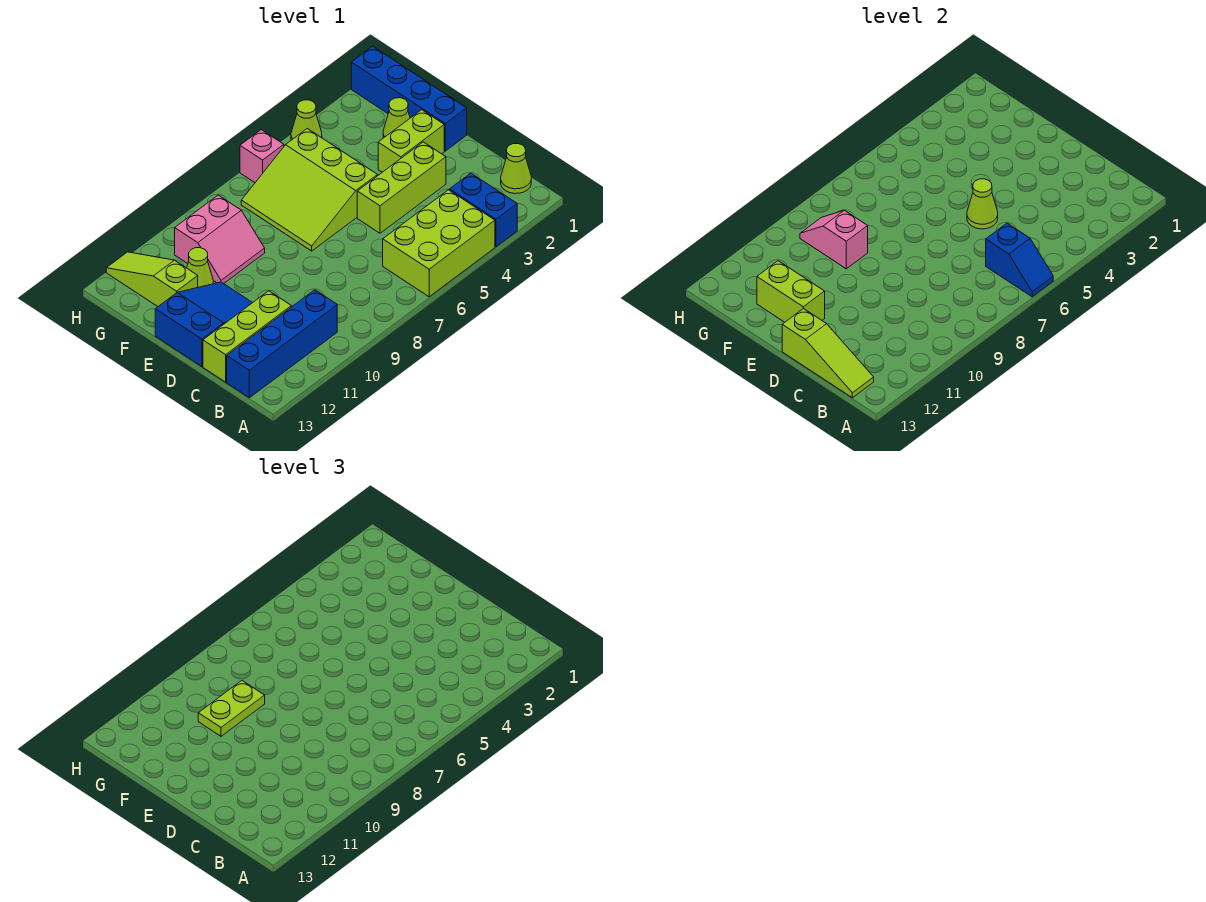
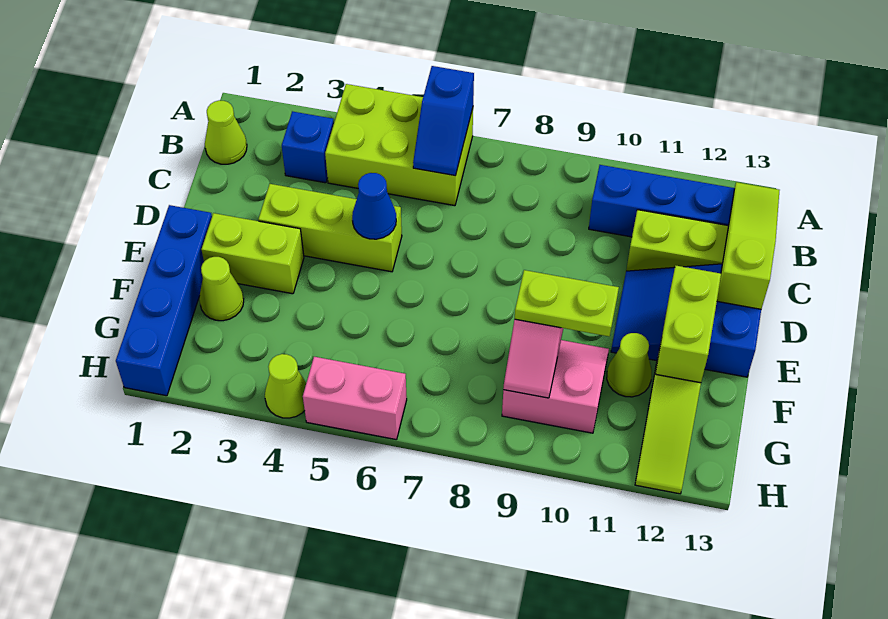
blue brick A3:B3 level 1 -> blue brick B3 level 1
blue slope A6:B6 level 2 top B -> blue slope A6:B6 level 2 top A
lime cone D5 level 2 -> blue cone D5 level 2
lime slope E5:G7 level 1 top 5 -> none
pink brick H6 level 1 -> pink brick H5:H6 level 1

